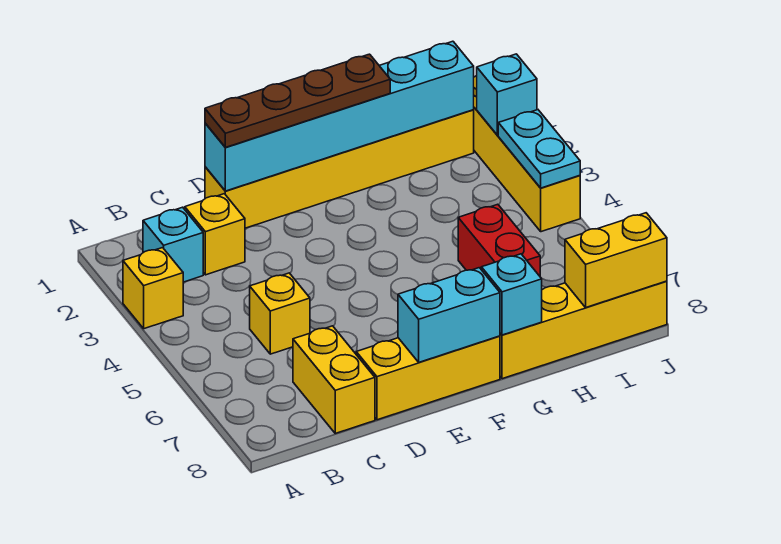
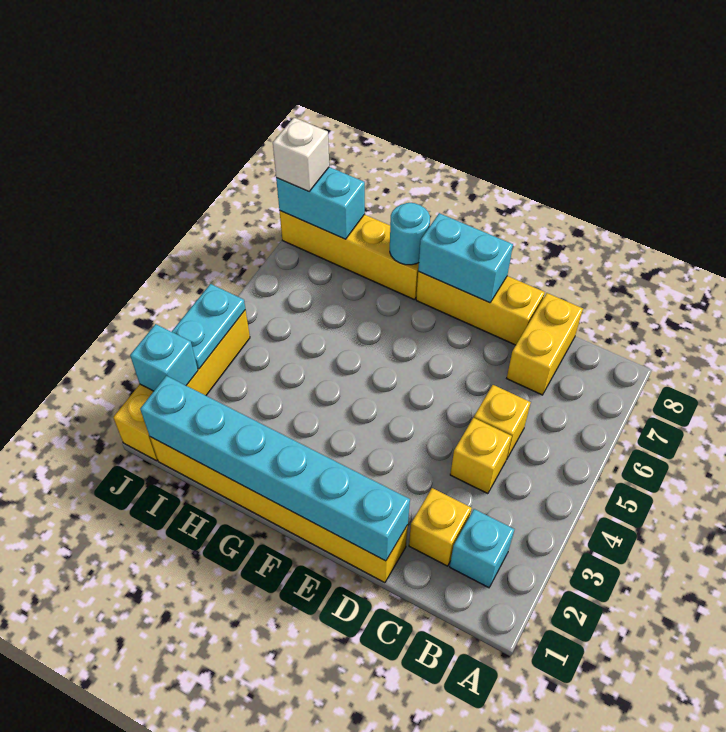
yellow brick A3 level 1 -> yellow brick C4 level 1
brown plate D1:G1 level 3 -> none
cyan brick G8 level 2 -> cyan round brick G8 level 2
red brick H5:H6 level 1 -> none
yellow brick I8:J8 level 2 -> cyan brick I8:J8 level 2
none -> white brick J8 level 3

